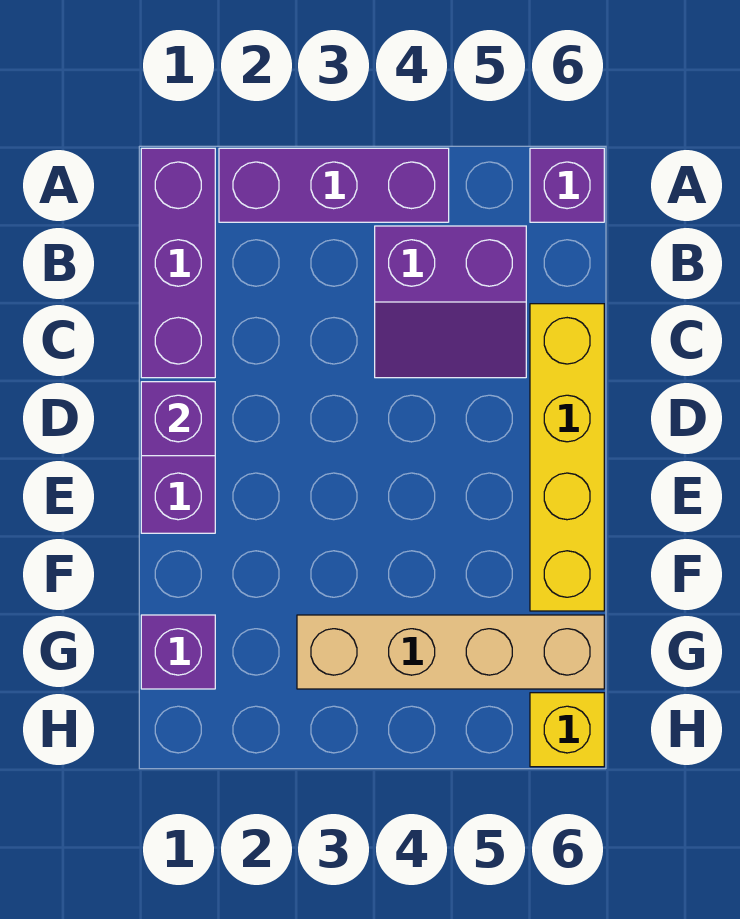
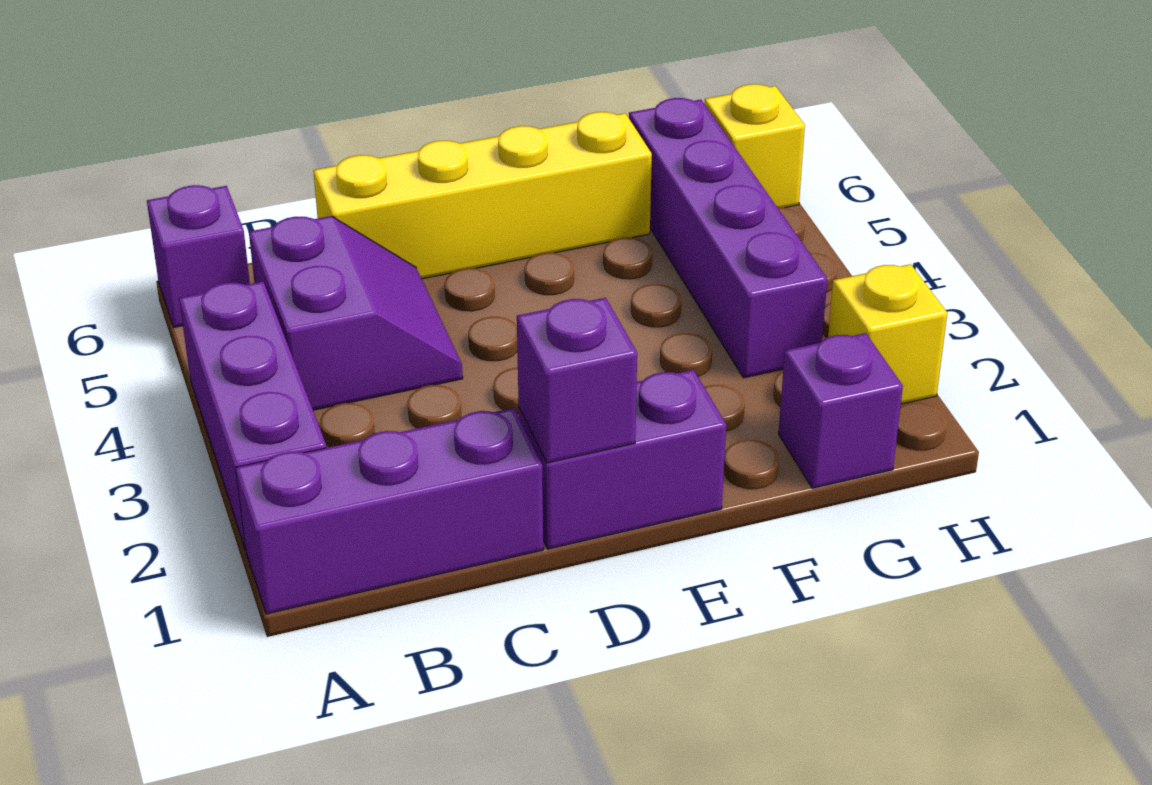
tan brick G3:G6 level 1 -> purple brick G3:G6 level 1
none -> yellow brick H2 level 1

